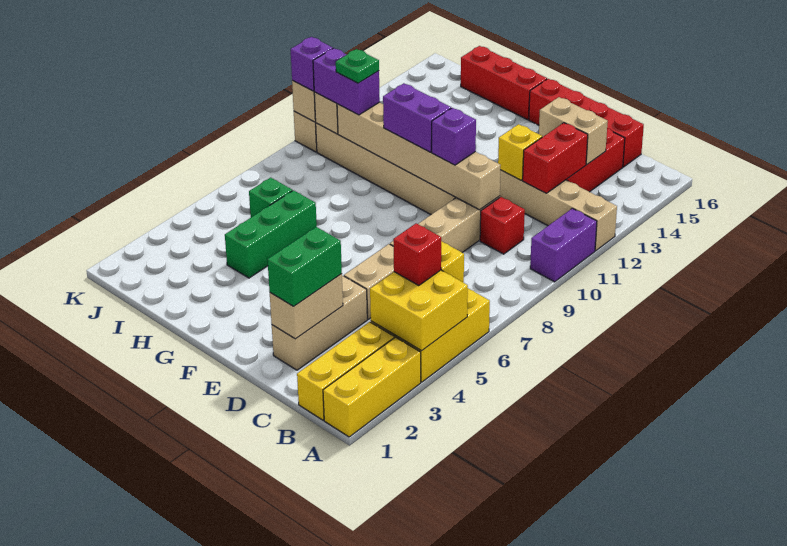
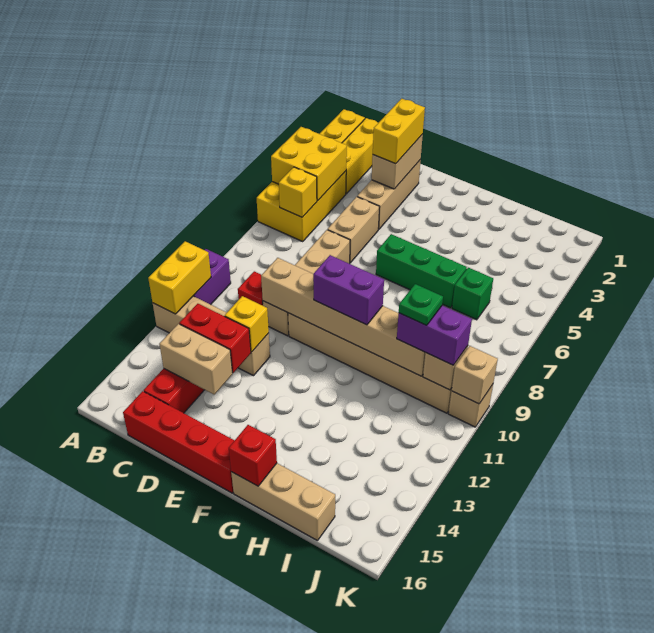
none -> yellow brick A11:A12 level 2
red brick B5 level 3 -> red brick G16 level 2
red brick C12:C13 level 2 -> red brick C13:D13 level 2
green brick D2:D3 level 3 -> yellow brick D2:D3 level 3
purple brick E10 level 3 -> none
red brick G16:I16 level 1 -> tan brick G16:I16 level 1
green brick H4:H6 level 1 -> green brick F6:H6 level 1
purple brick K10 level 3 -> none

